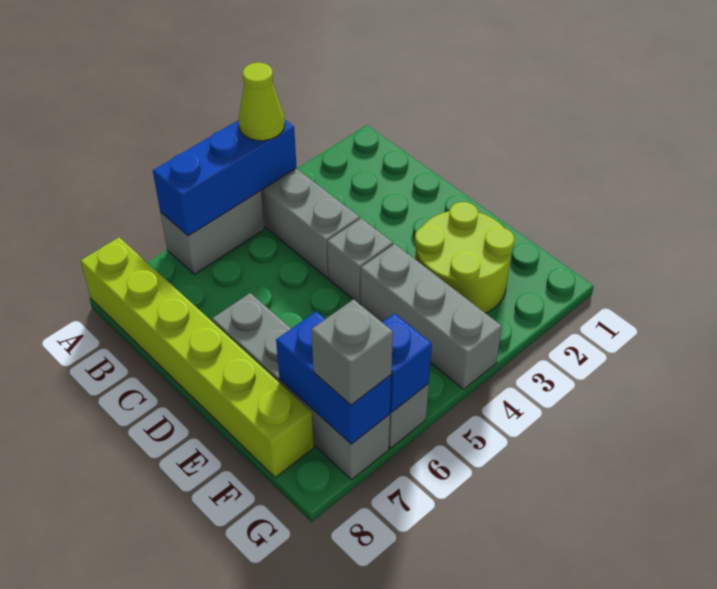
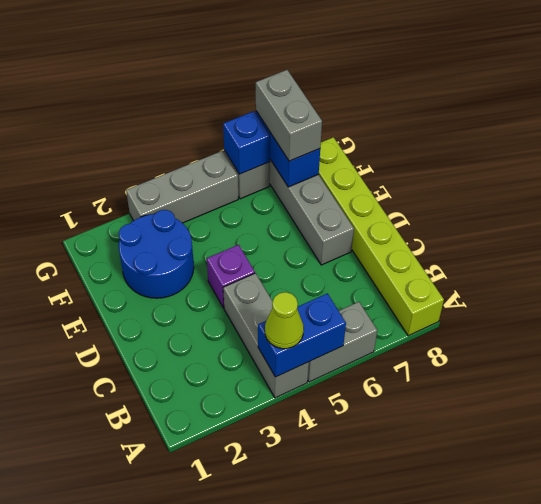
blue brick A4:A6 level 2 -> blue brick A4:A5 level 2
grey brick D4 level 1 -> purple brick D4 level 1
lime round brick E2:F3 level 1 -> blue round brick E2:F3 level 1
grey brick E4:G4 level 1 -> grey brick G3:G5 level 1
grey brick G7 level 3 -> grey brick F7:G7 level 3

